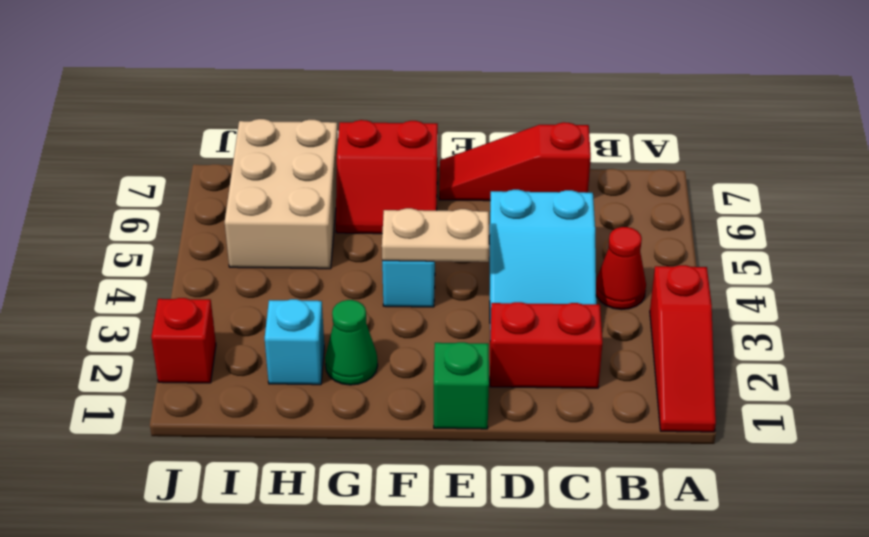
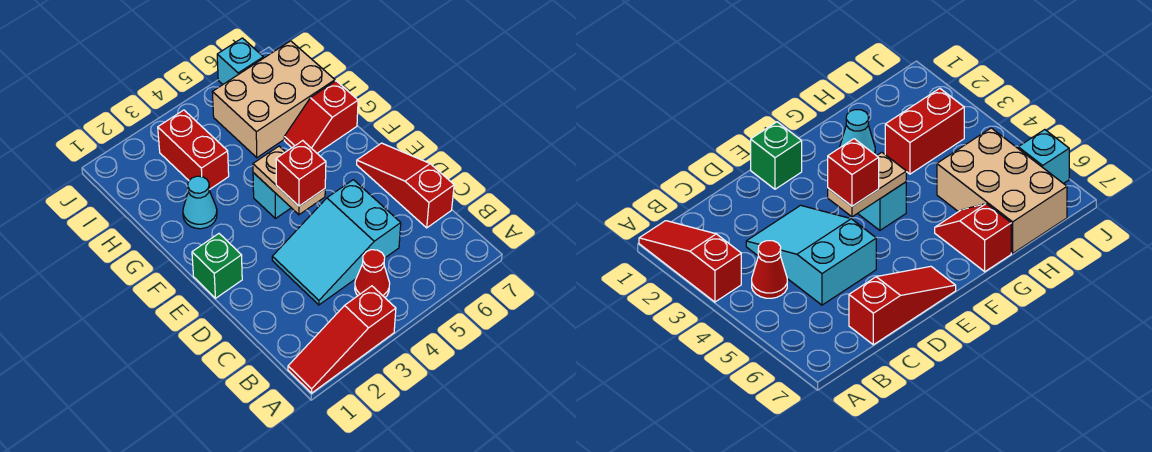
red brick C2:D2 level 1 -> red brick H3:I3 level 1
red slope F6:G7 level 1 top 7 -> red slope G6:G7 level 1 top 7
green cone G2 level 1 -> cyan cone G2 level 1
cyan brick H2 level 1 -> cyan brick J6 level 1
red brick J2 level 1 -> red brick E4 level 3

